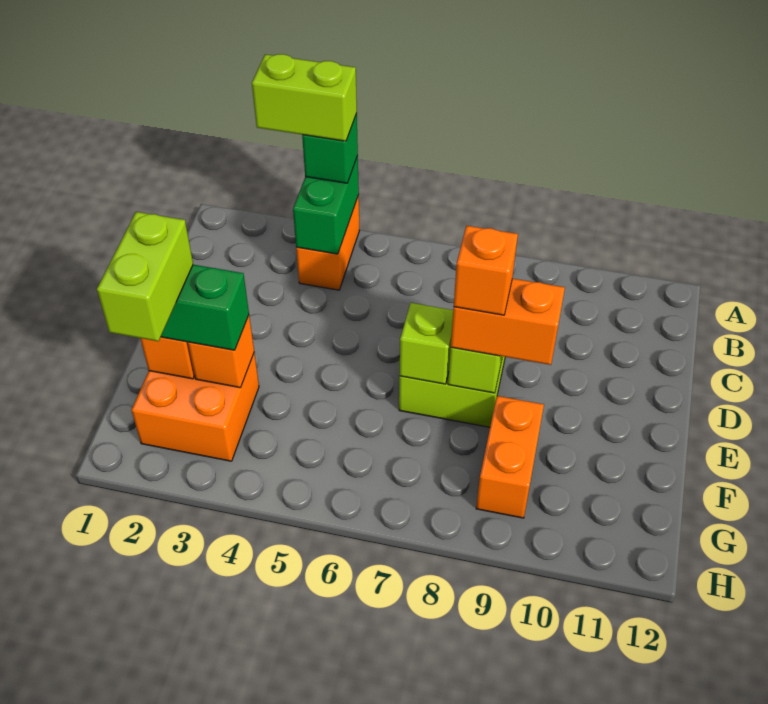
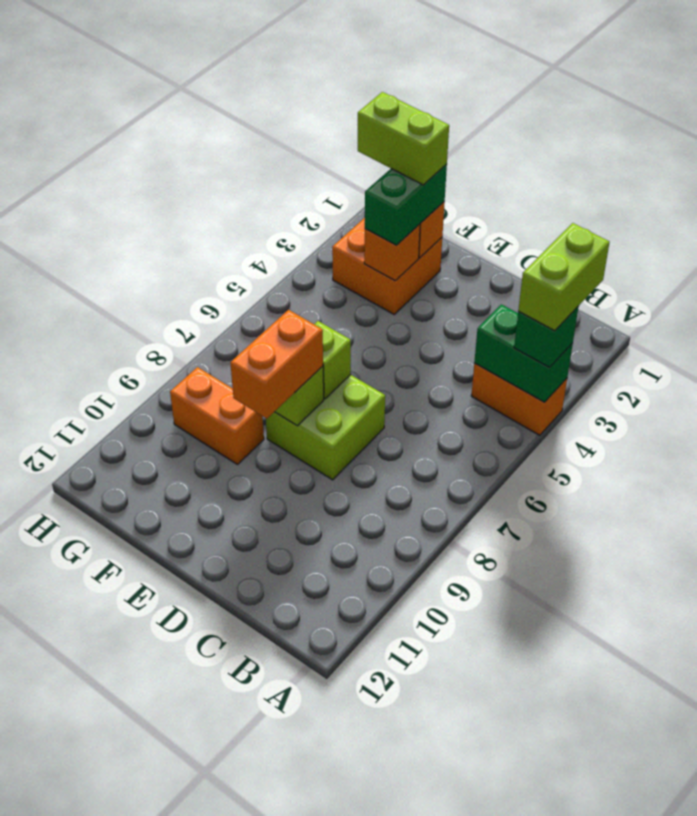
orange brick E8 level 4 -> none

